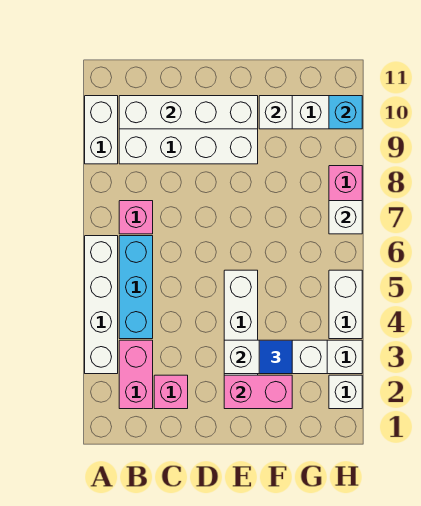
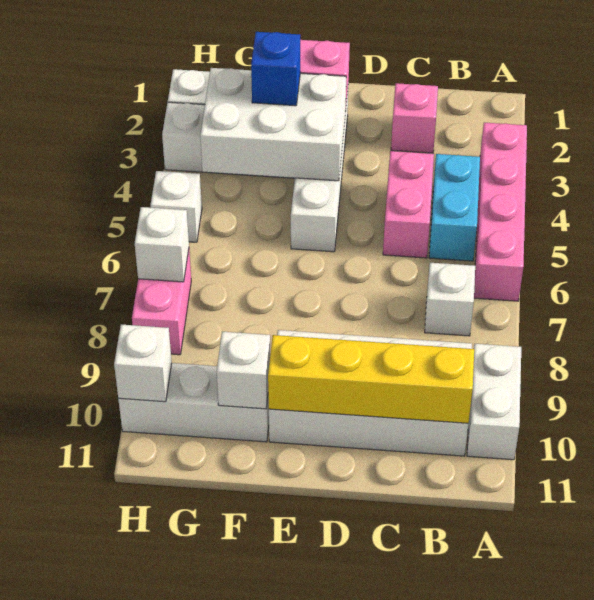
white brick A3:A6 level 1 -> pink brick A3:A6 level 1
pink brick B2:B3 level 1 -> pink brick C4:C5 level 1
cyan brick B4:B6 level 1 -> cyan brick B4:B5 level 1
pink brick B7 level 1 -> white brick B7 level 1
white brick B10:E10 level 2 -> yellow brick B10:E10 level 2
white brick E3:G3 level 2 -> white brick E3:G4 level 2
blue tile F3 level 3 -> blue brick F3 level 3
white brick H4:H5 level 1 -> white brick H5 level 1
cyan brick H10 level 2 -> white brick H10 level 2

